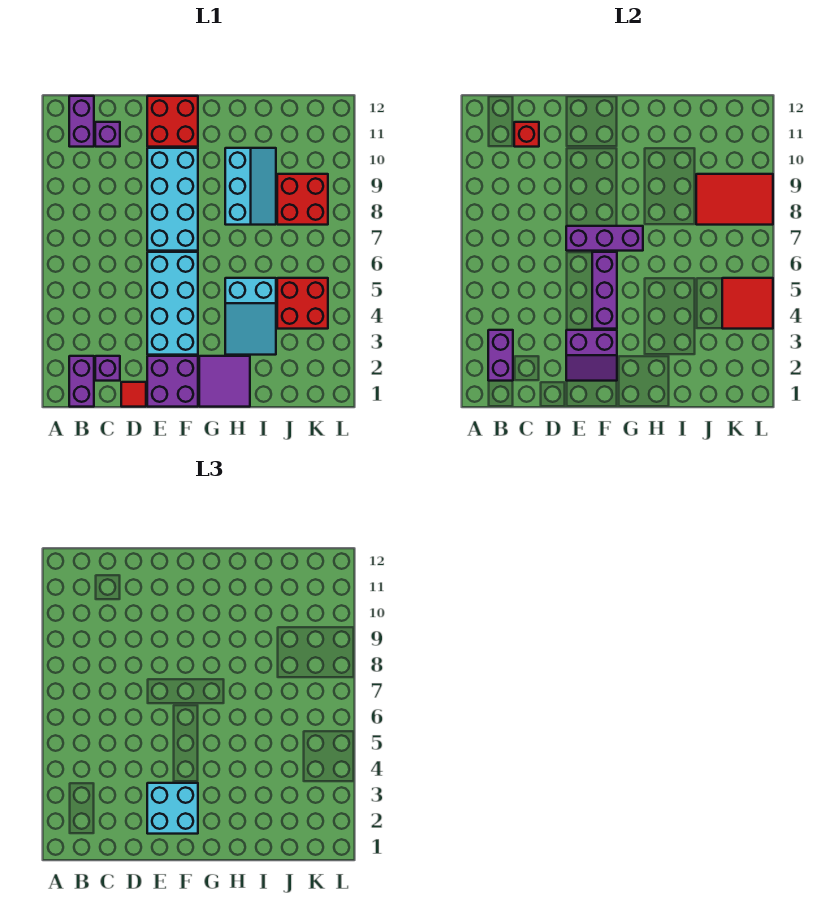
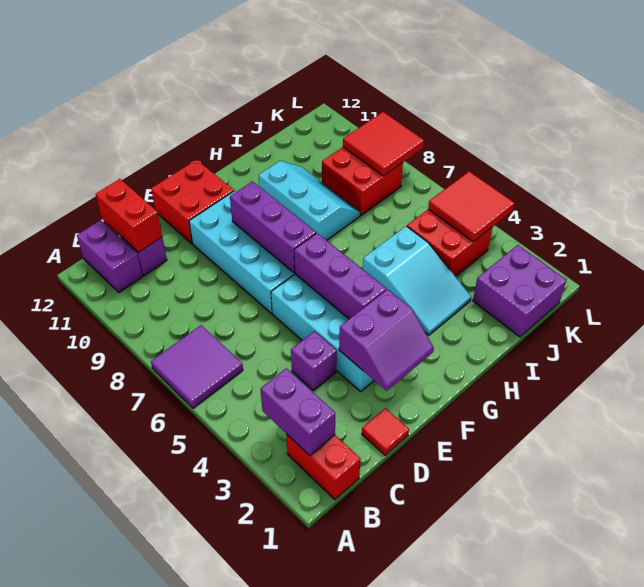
purple brick B1:B2 level 1 -> red brick B1:B2 level 1
purple brick C2 level 1 -> purple brick D4 level 1
red brick C11 level 2 -> red brick C11:C12 level 2
purple brick E1:F2 level 1 -> purple brick J1:K2 level 1
cyan brick E2:F3 level 3 -> none
purple brick E7:G7 level 2 -> purple brick F7:F9 level 2
purple tile G1:H2 level 1 -> purple tile A6:B7 level 1
red tile J8:L9 level 2 -> red tile K8:L9 level 2

